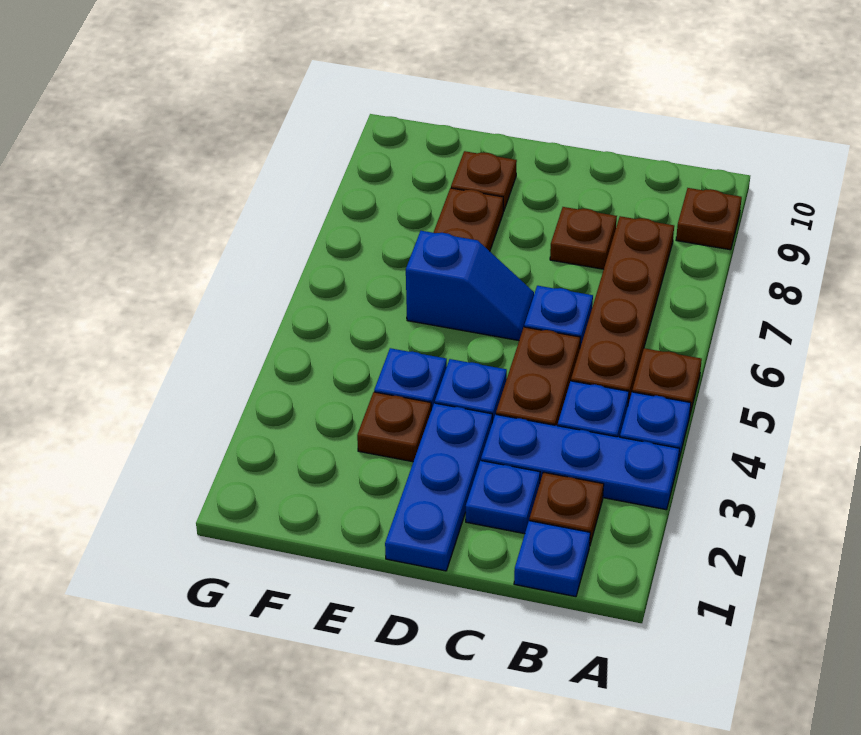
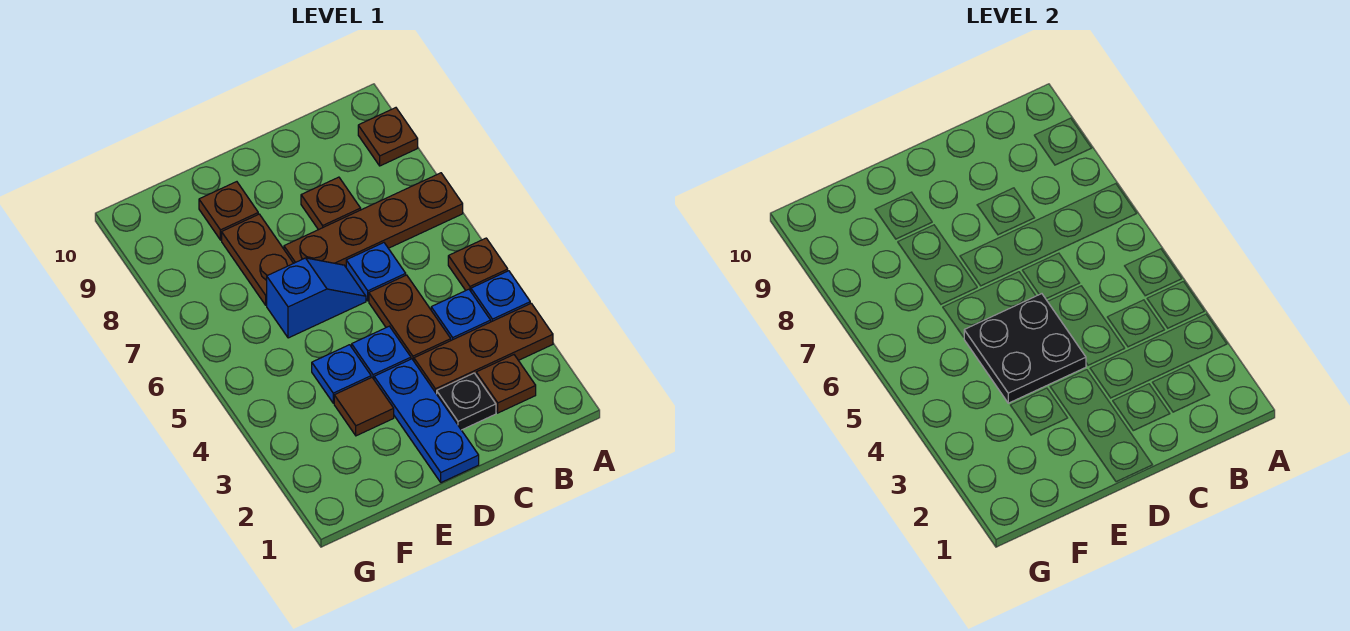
blue plate A3:C3 level 1 -> brown plate A3:C3 level 1
blue plate B1 level 1 -> none
brown plate B5:B8 level 1 -> brown plate A7:D7 level 1
blue plate C2 level 1 -> black plate C2 level 1
none -> black plate D4:E5 level 2
brown plate E3 level 1 -> brown tile E3 level 1

